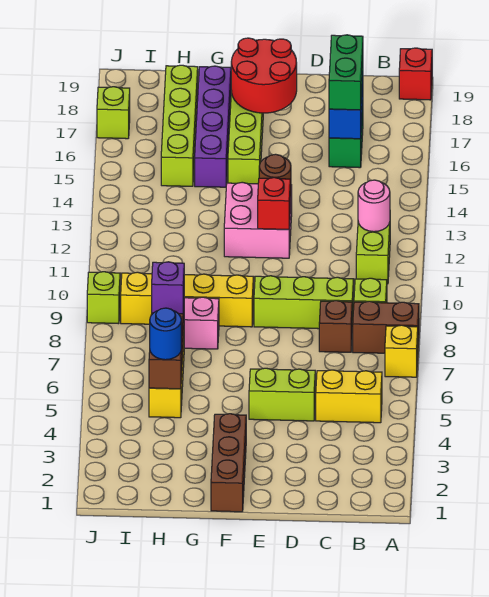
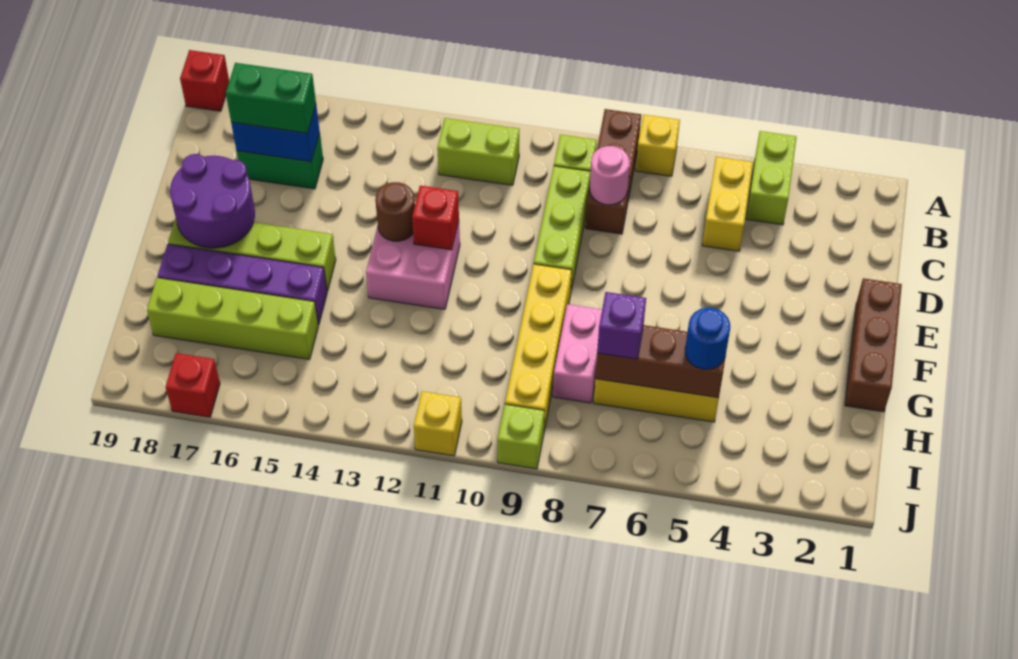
pink round brick B12 level 2 -> pink round brick C8 level 2
lime brick D5:E5 level 1 -> lime brick A4:B4 level 1
red round brick E17:F18 level 2 -> purple round brick E17:F18 level 2
brown brick F1:F3 level 1 -> brown brick E1:G1 level 1
none -> yellow brick J11 level 1
lime brick J17 level 1 -> red brick J17 level 1

